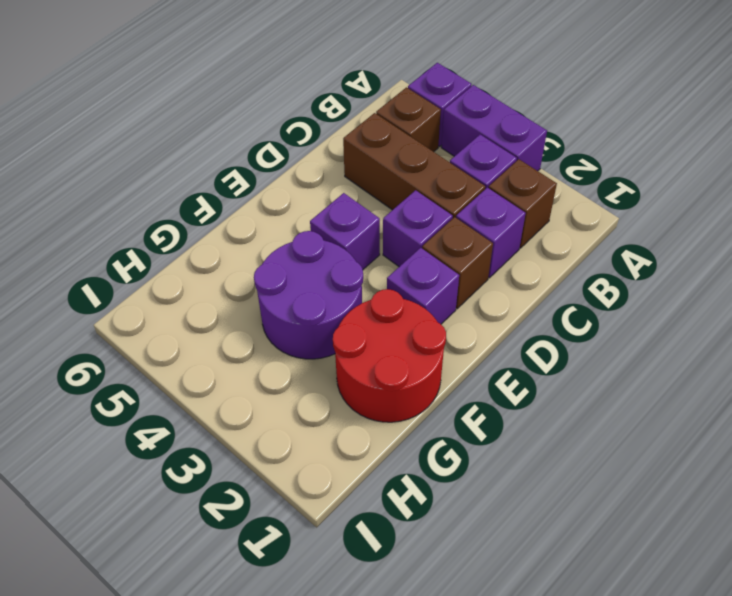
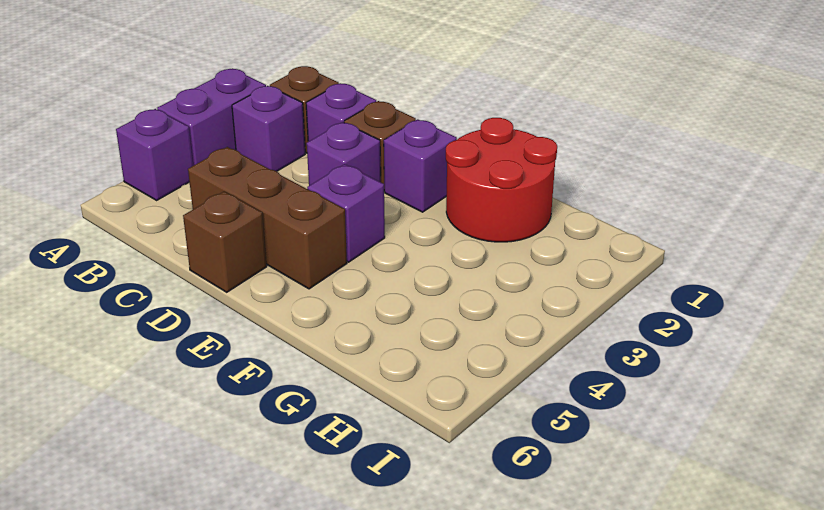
brown brick B5 level 1 -> brown brick D6 level 1
brown brick C3:C5 level 1 -> brown brick C5:E5 level 1
purple round brick F3:G4 level 1 -> none

